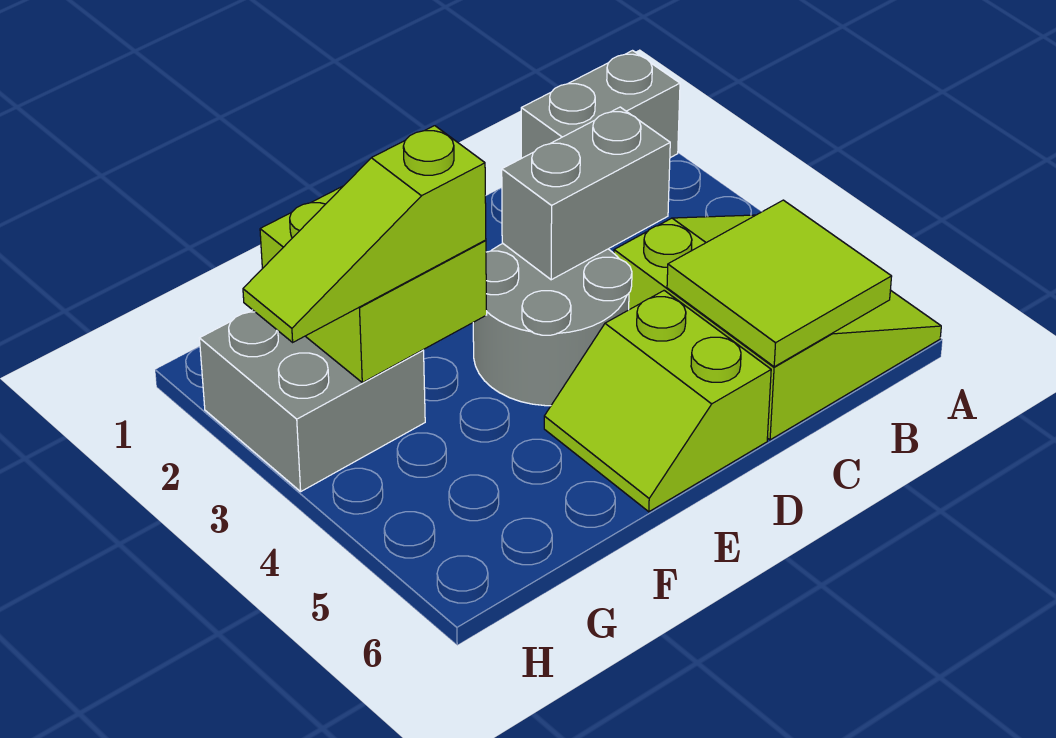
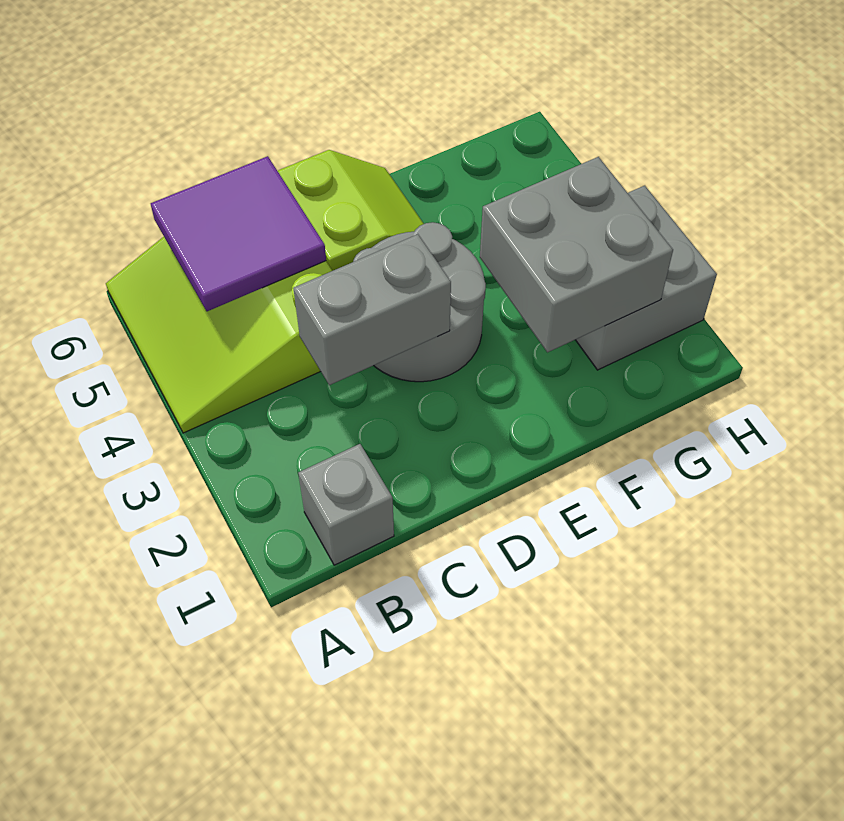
grey brick A1:B1 level 1 -> grey brick B1 level 1
lime tile B5:C6 level 2 -> purple tile B5:C6 level 2
lime brick F2:G3 level 2 -> grey brick F2:G3 level 2
lime slope F3:H3 level 3 top F -> none

